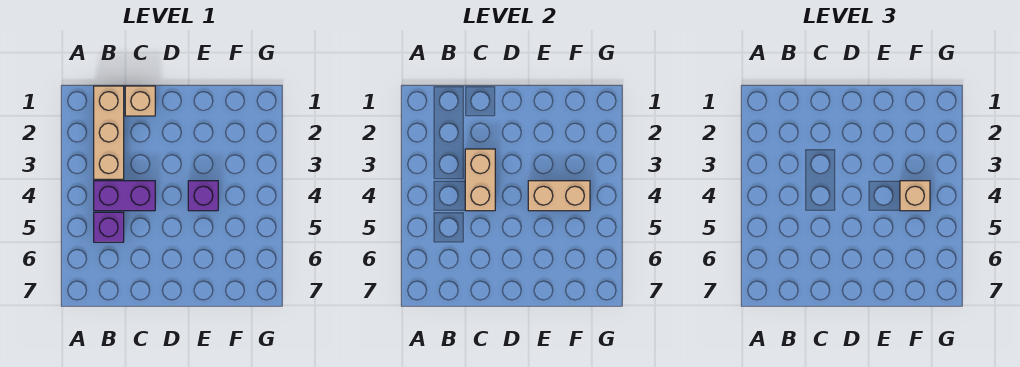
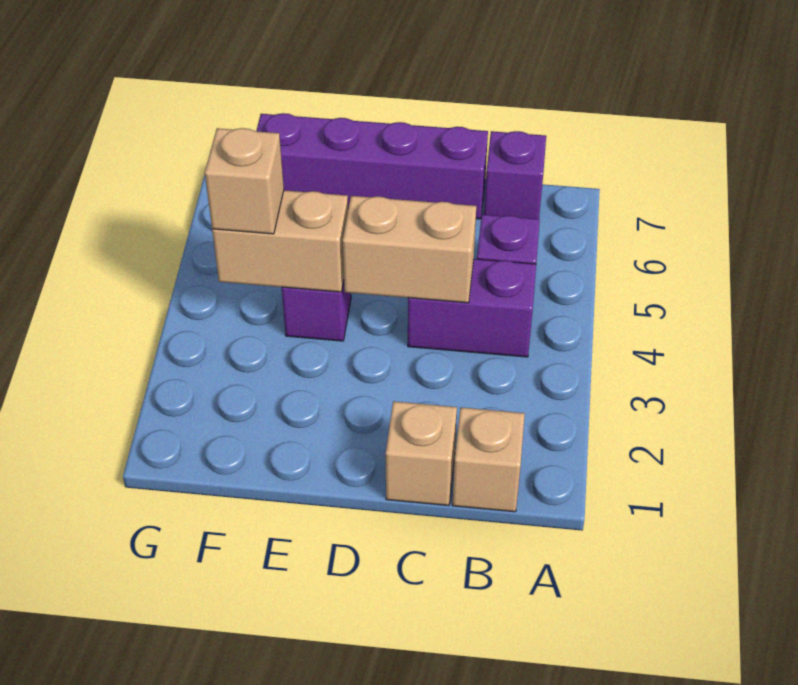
tan brick B1:B3 level 1 -> tan brick B1 level 1
none -> purple brick B7 level 1
tan brick C3:C4 level 2 -> tan brick C4:D4 level 2
none -> purple brick C7:F7 level 1

